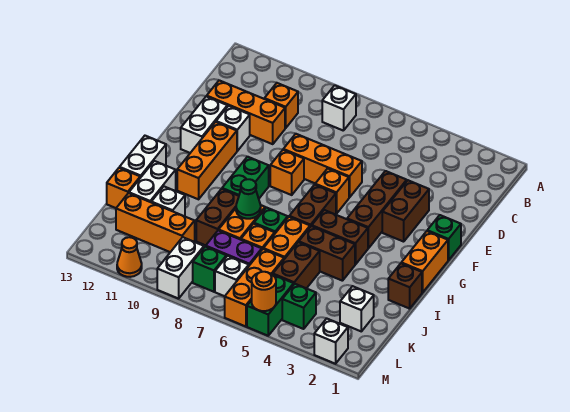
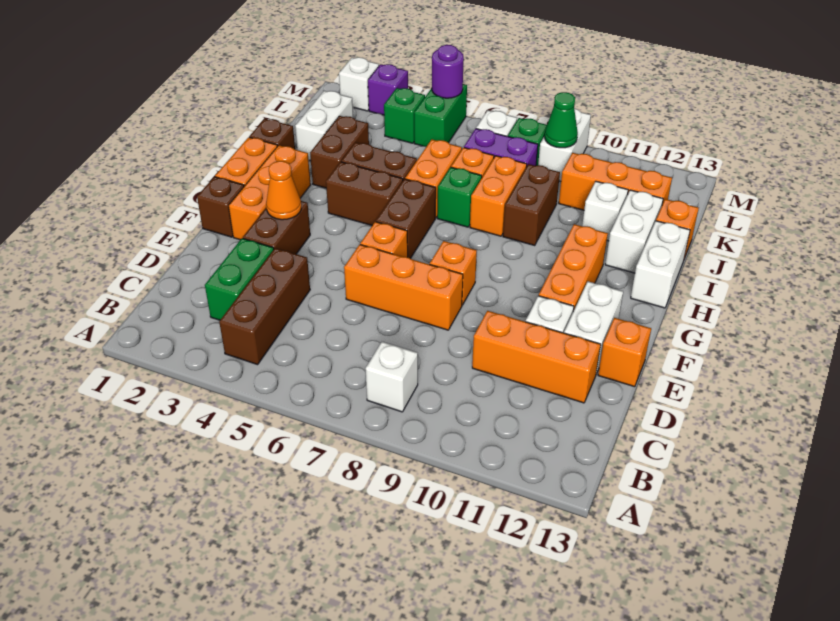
orange brick C10 level 1 -> orange brick E13 level 1
brown brick E4:G4 level 1 -> brown brick B4:D4 level 1
green brick F1 level 1 -> brown brick F1 level 1
green brick G9:H9 level 1 -> green brick C3:D3 level 1
green cone I8 level 2 -> green cone L9 level 2
brown brick J5:K5 level 1 -> brown brick I3:J3 level 1
white brick K2 level 1 -> white brick J2:K2 level 1
orange brick K6:M6 level 1 -> orange brick F2:H2 level 1
none -> purple brick M3 level 1
orange round brick M5 level 2 -> purple round brick M5 level 2
orange cone M11 level 1 -> orange cone F3 level 2

